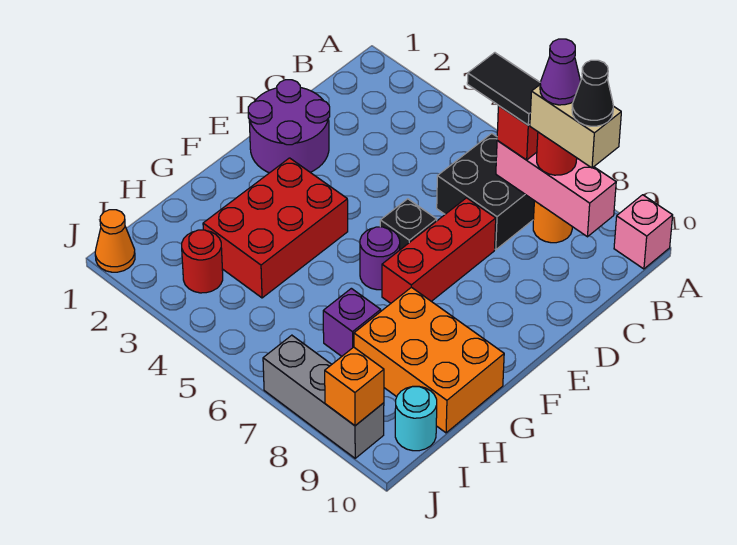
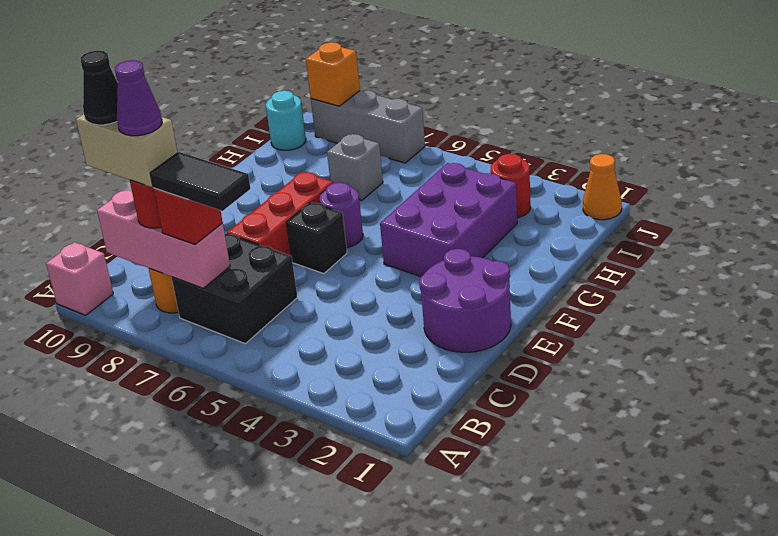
red brick F3:H4 level 1 -> purple brick F3:H4 level 1
orange brick G8:H10 level 1 -> none
purple brick H7 level 1 -> grey brick H7 level 1

